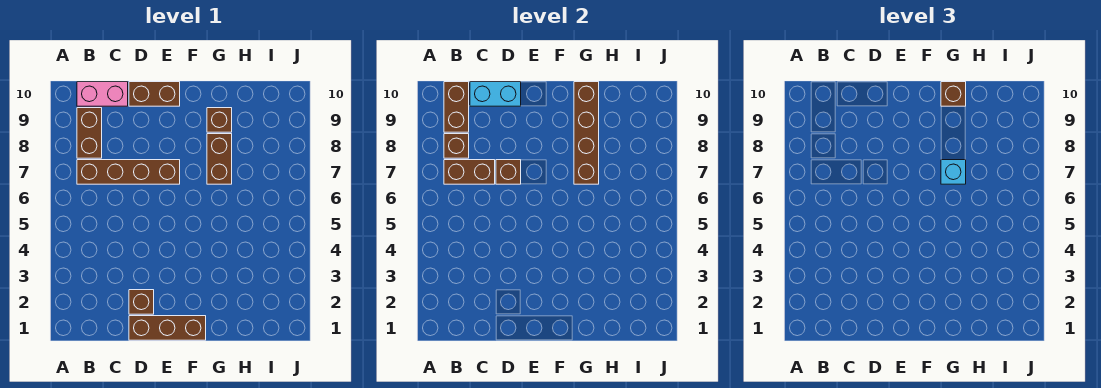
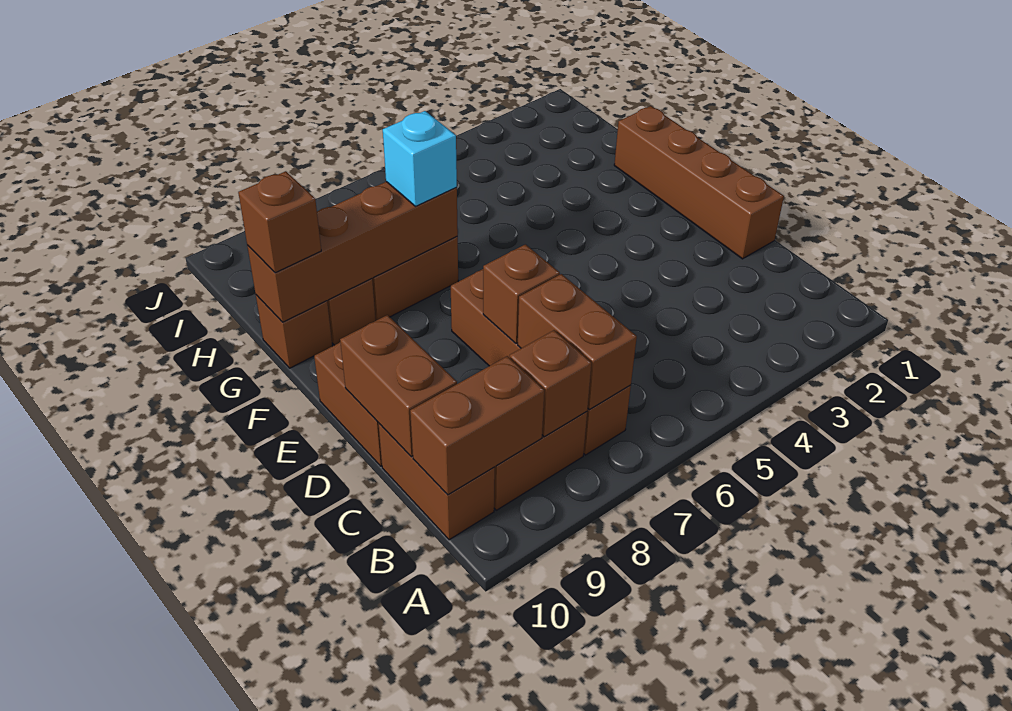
pink brick B10:C10 level 1 -> brown brick B10:C10 level 1
cyan brick C10:D10 level 2 -> brown brick C10:D10 level 2
brown brick D1:F1 level 1 -> brown brick D1:G1 level 1
brown brick D2 level 1 -> brown brick G10 level 1

